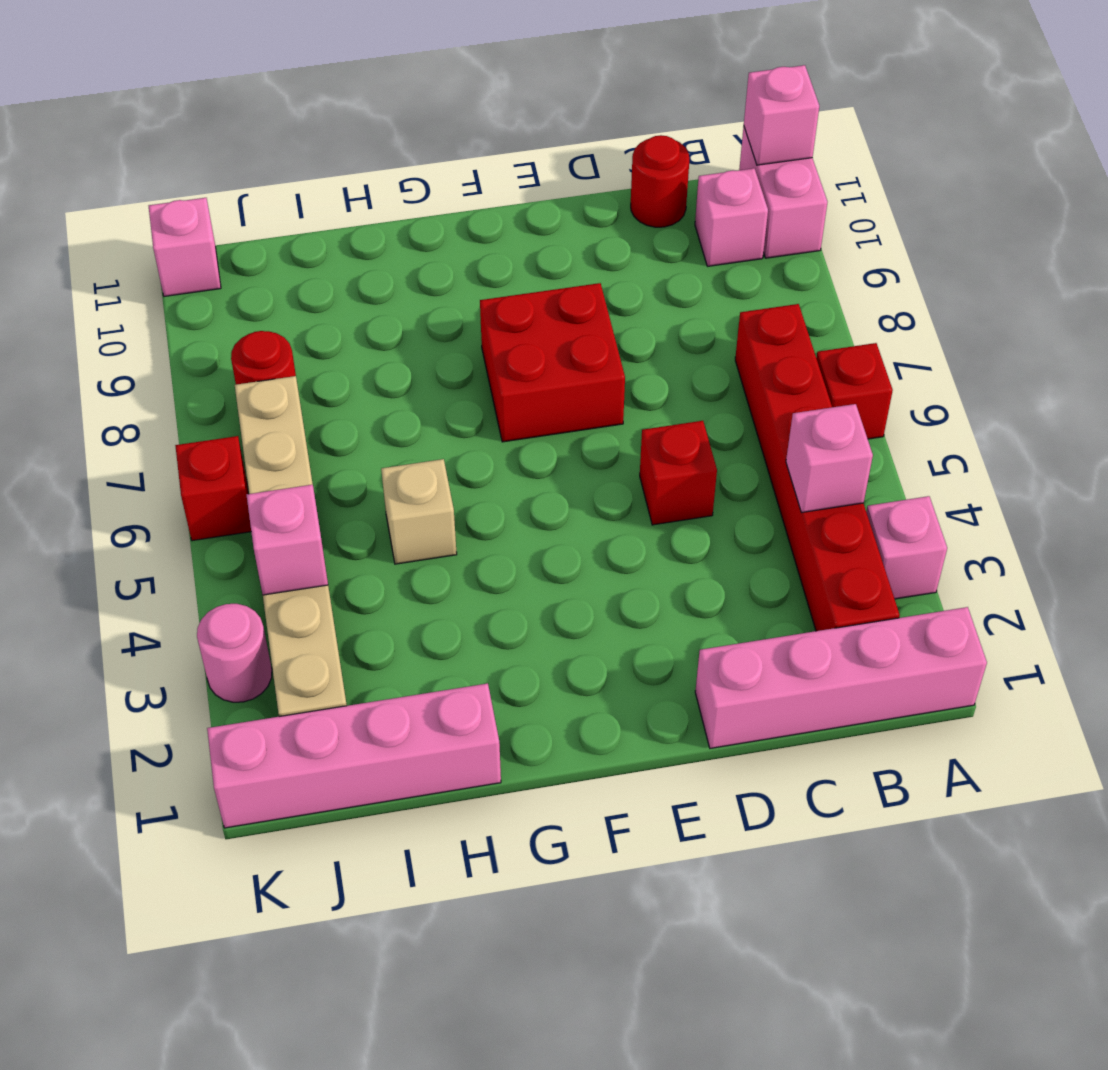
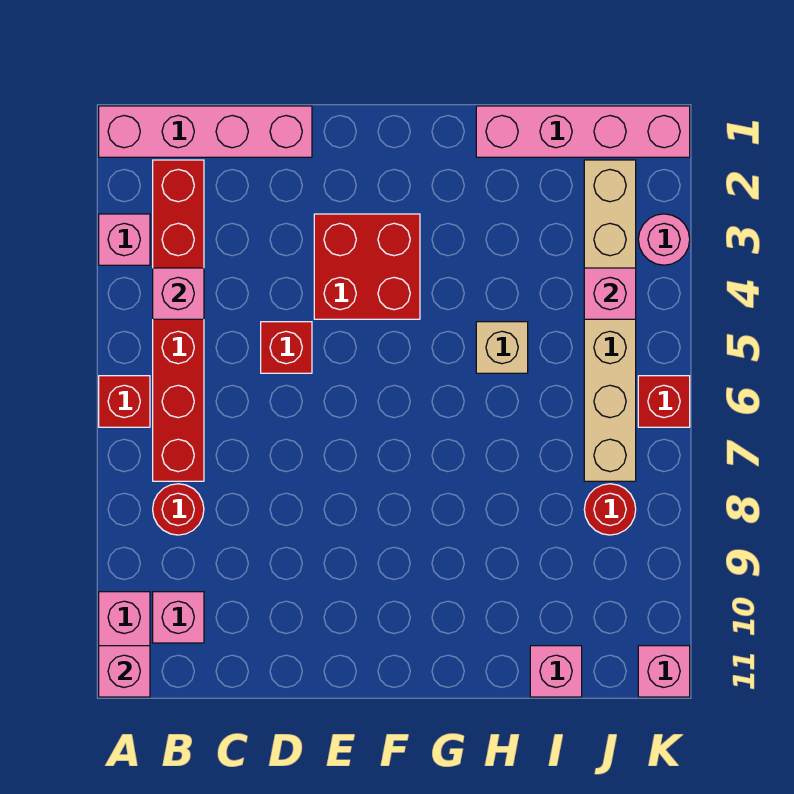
red round brick C11 level 1 -> red round brick B8 level 1
red brick E7:F8 level 1 -> red brick E3:F4 level 1
none -> pink brick I11 level 1

